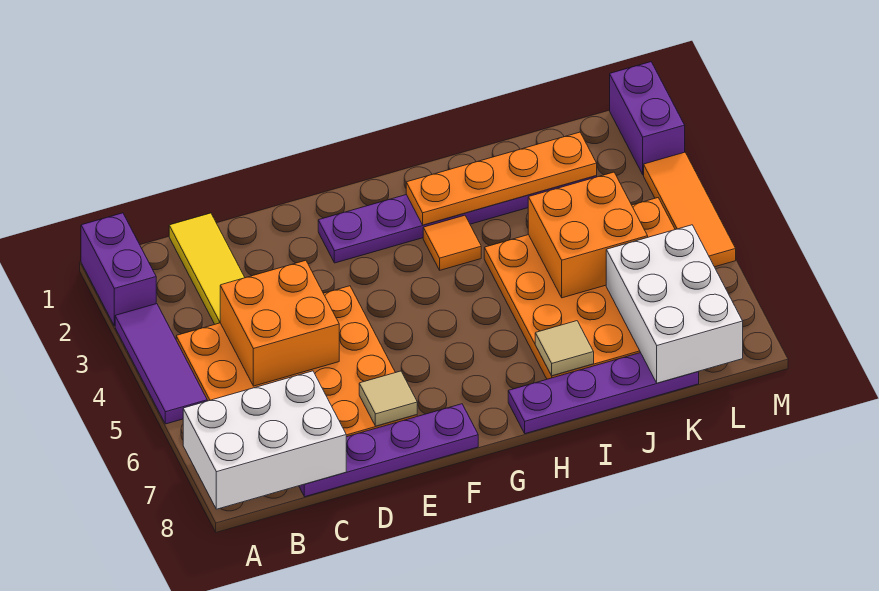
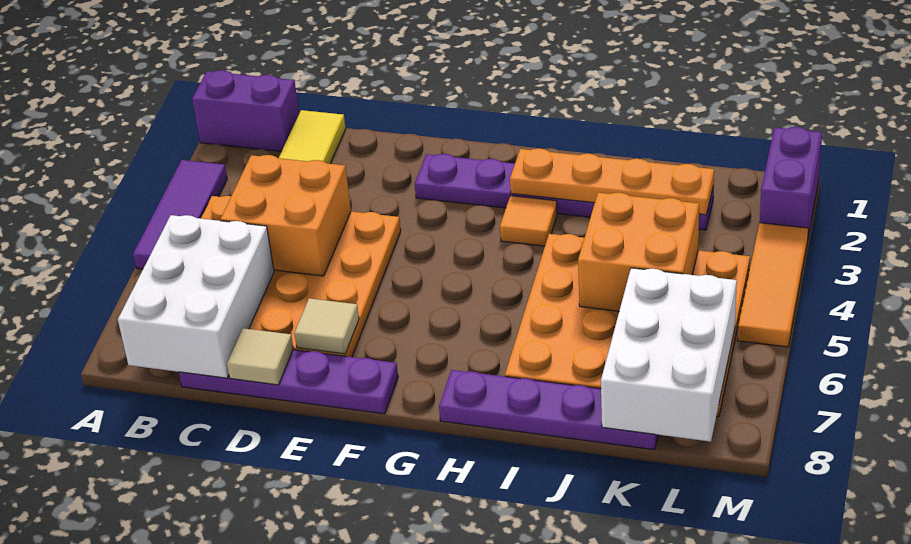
purple brick A1:A2 level 1 -> purple brick A1:B1 level 1
white brick A7:C8 level 2 -> white brick B6:C8 level 2
tan tile I7 level 2 -> tan tile D8 level 2

